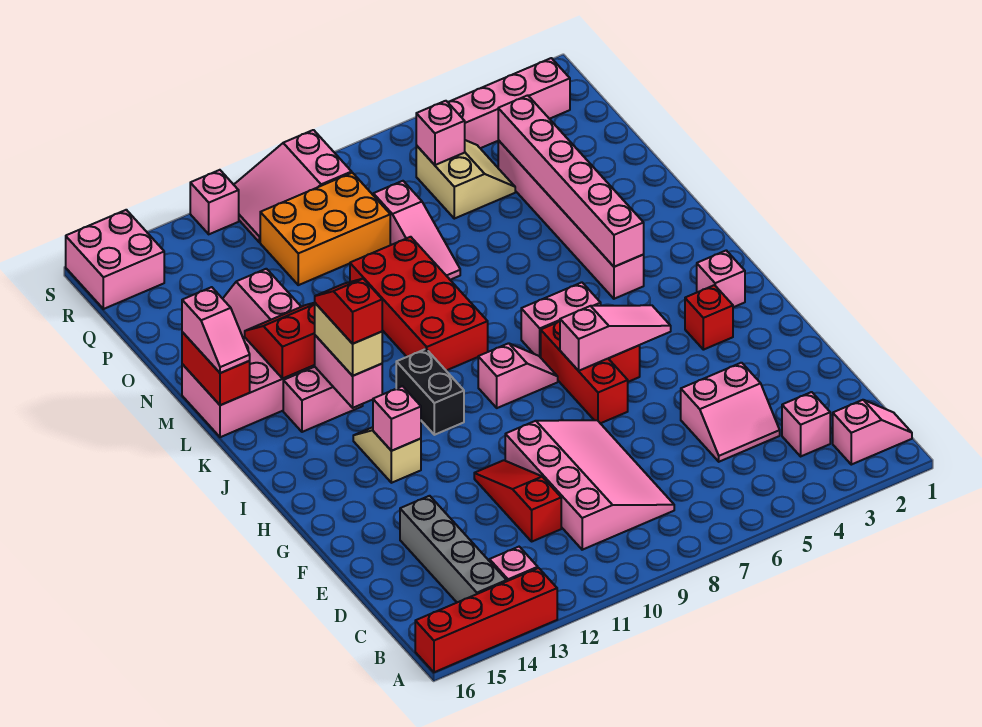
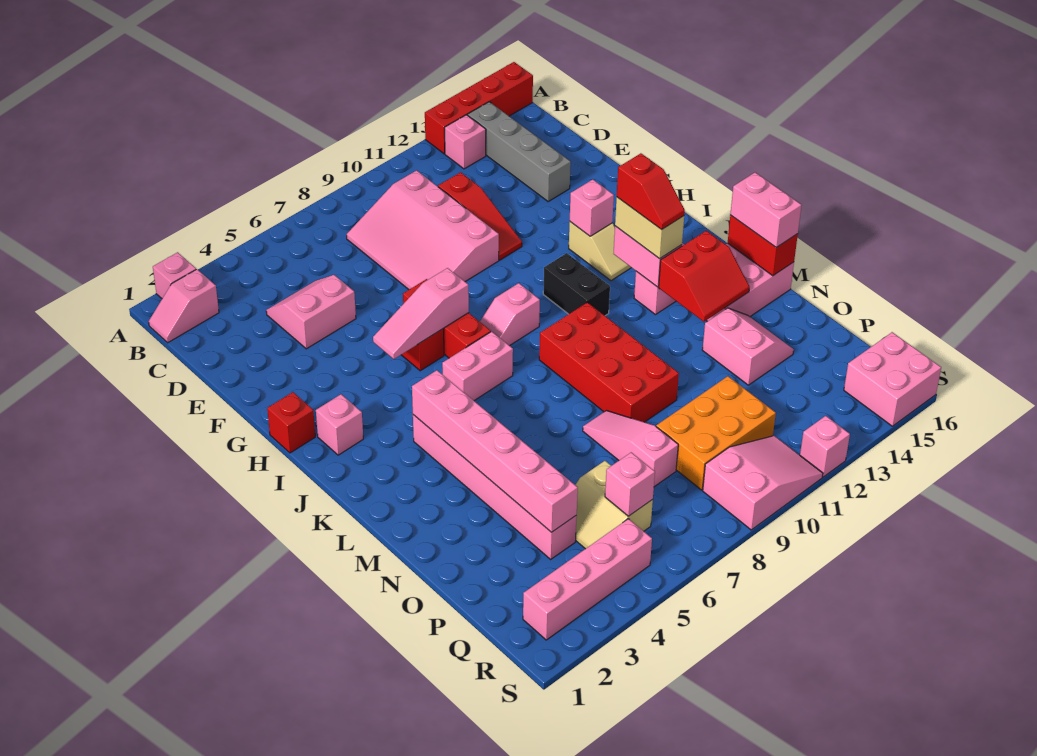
pink brick C3 level 1 -> pink brick A2 level 1
red brick H3 level 1 -> red brick H1 level 1
pink slope L16:M16 level 3 top M -> pink brick L16:M16 level 3

